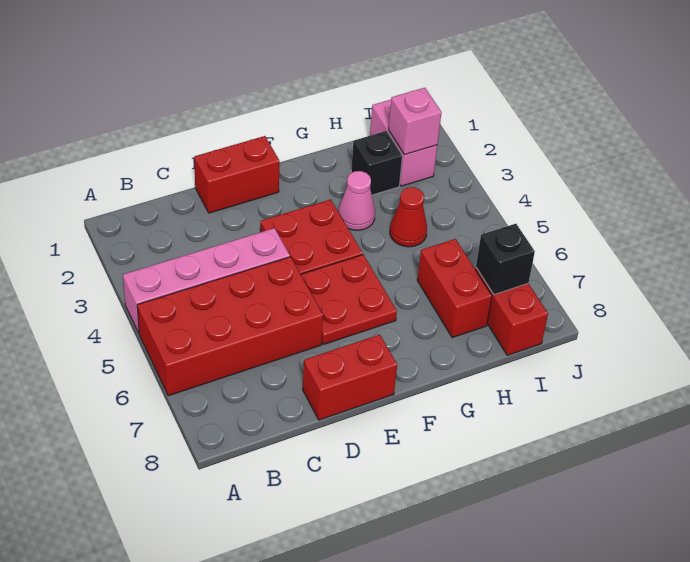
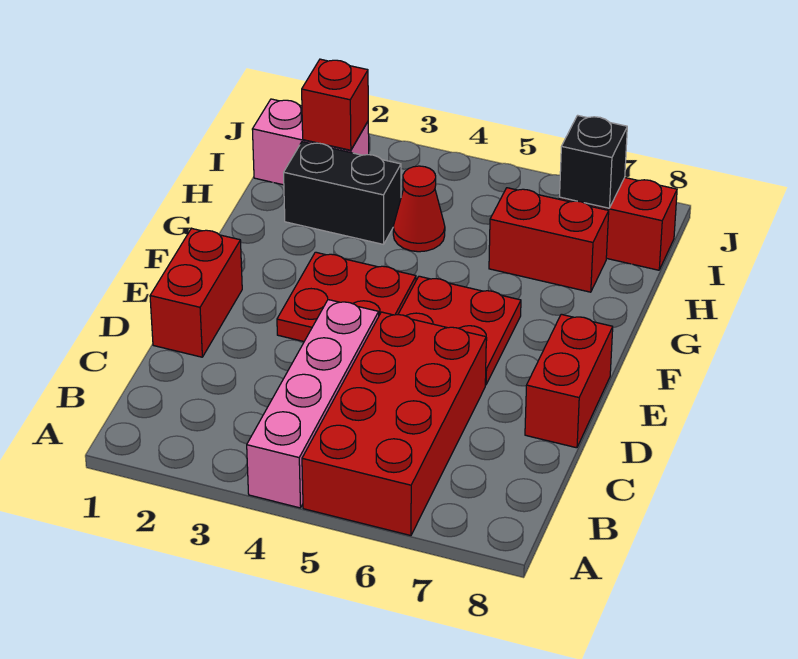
pink cone G3 level 1 -> none
black brick H2 level 1 -> black brick H2:H3 level 1
pink brick I2 level 2 -> red brick I2 level 2

